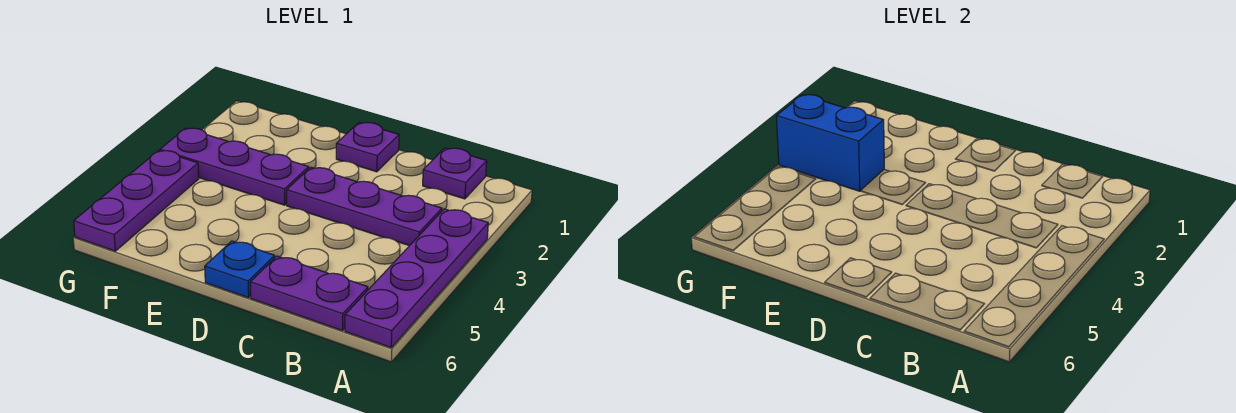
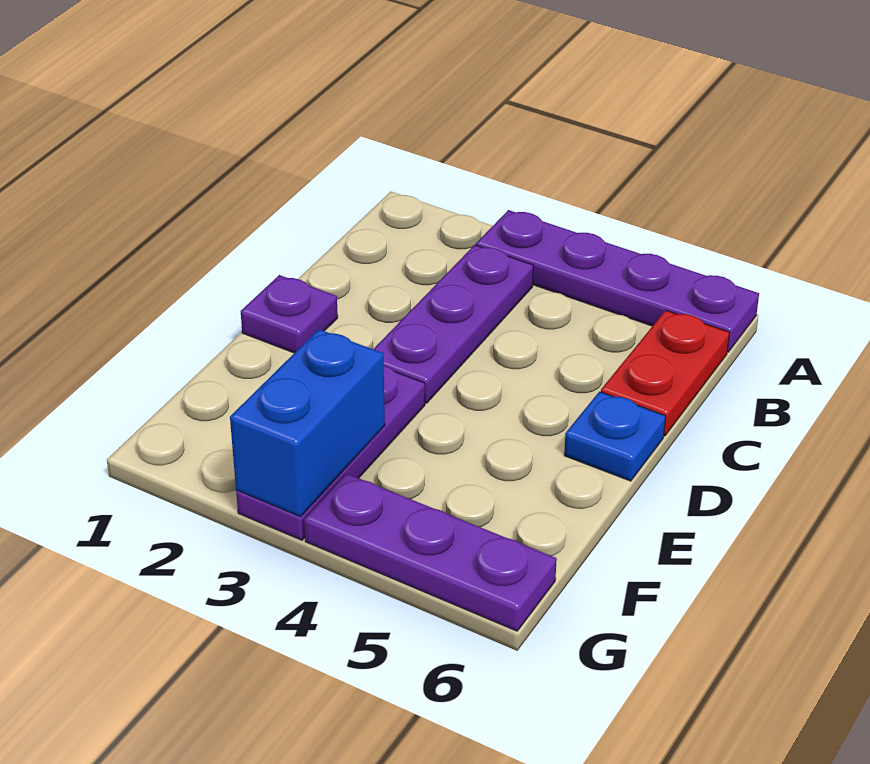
purple plate B1 level 1 -> none
purple plate B6:C6 level 1 -> red plate B6:C6 level 1

